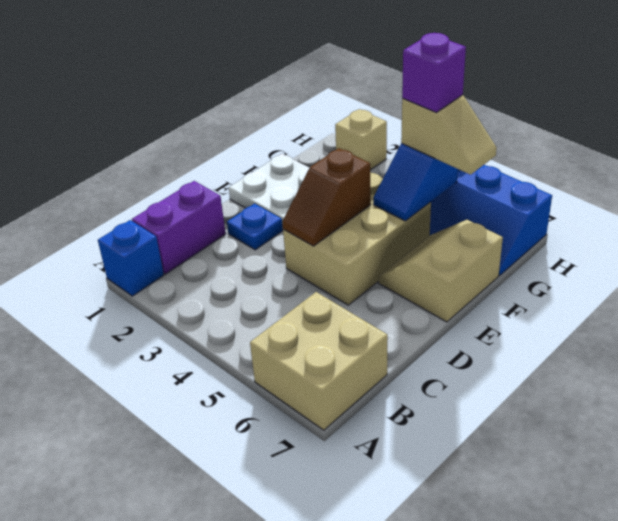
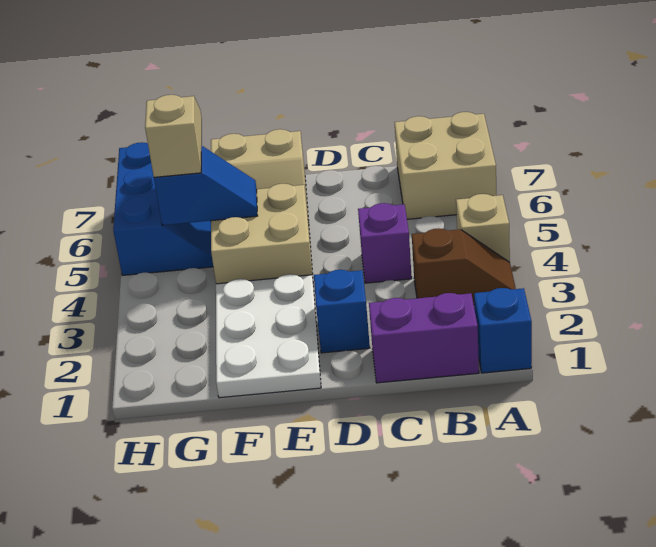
blue plate D2 level 1 -> blue brick D2 level 1
tan brick D4:F5 level 1 -> tan brick E4:F5 level 1
brown slope D4:E4 level 2 top E -> brown slope A3:B3 level 1 top B
purple brick G5 level 4 -> purple brick C4 level 1
tan brick H2 level 1 -> tan brick A4 level 1

